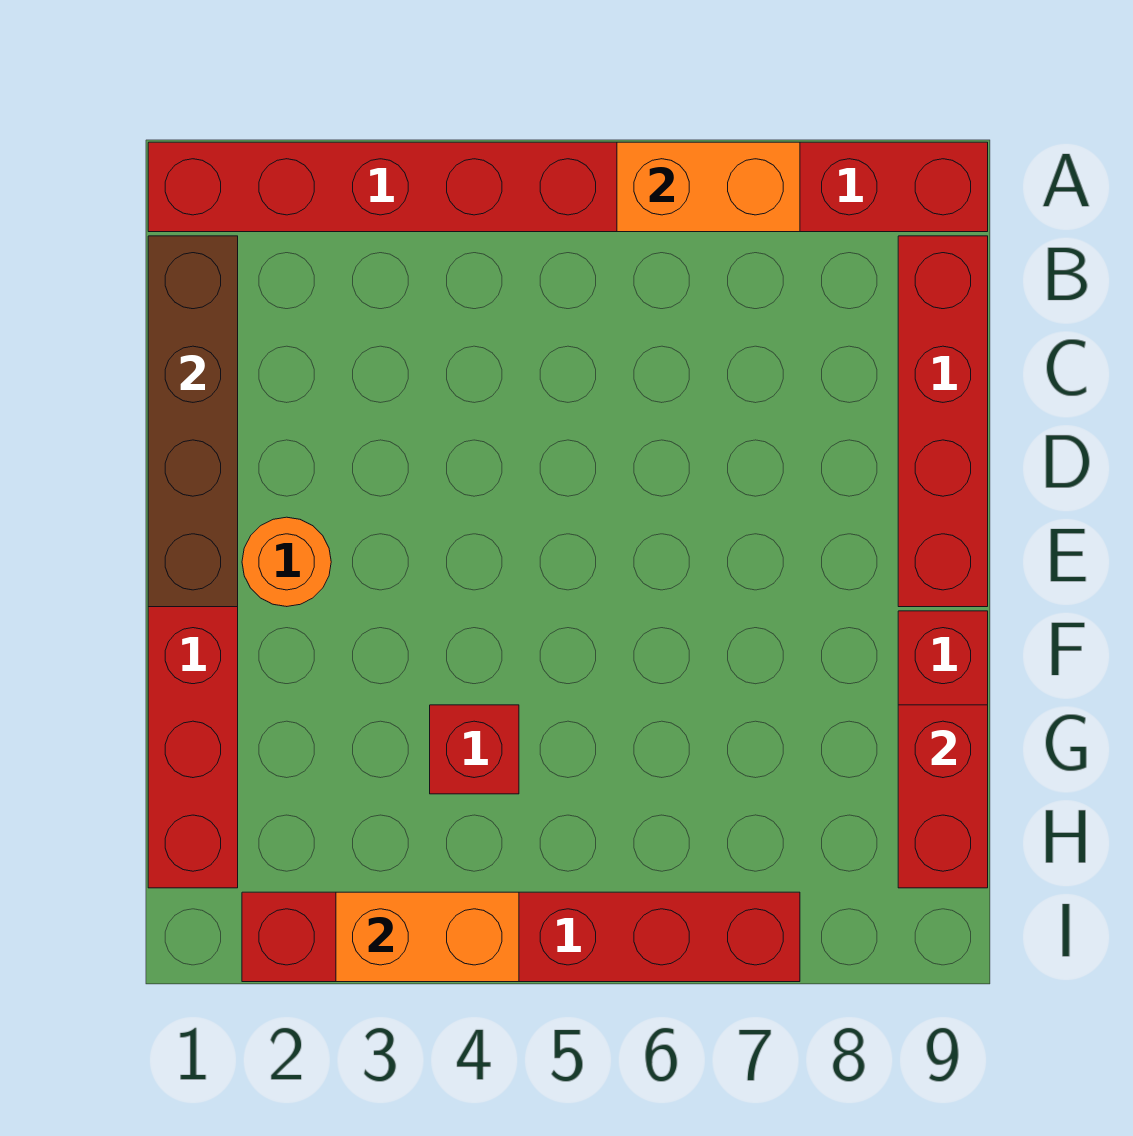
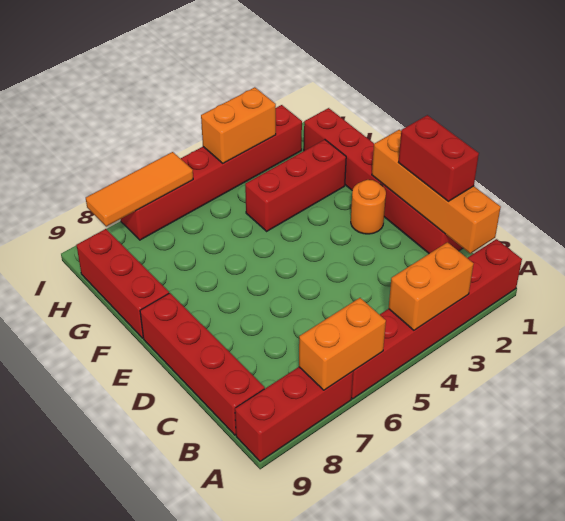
none -> orange brick A3:A4 level 2
brown brick B1:E1 level 2 -> orange brick B1:E1 level 2
red brick G4 level 1 -> red brick G2:G4 level 1
red brick G9:H9 level 2 -> red brick C1:D1 level 3
none -> orange tile I6:I8 level 2

